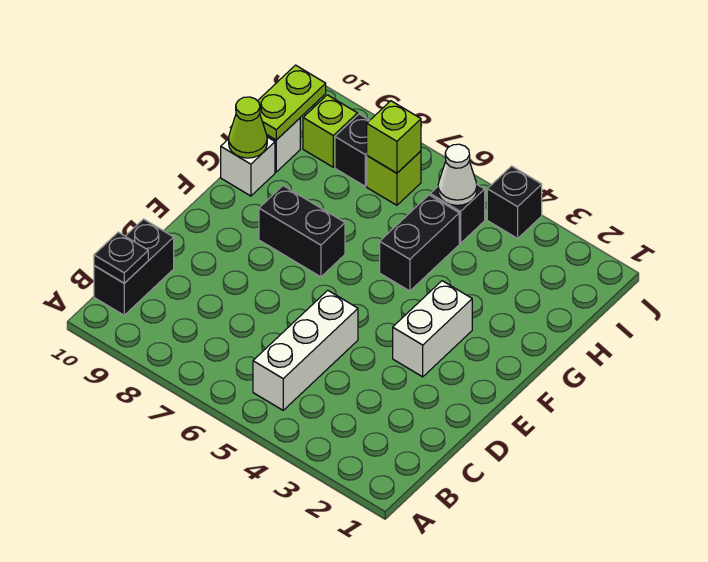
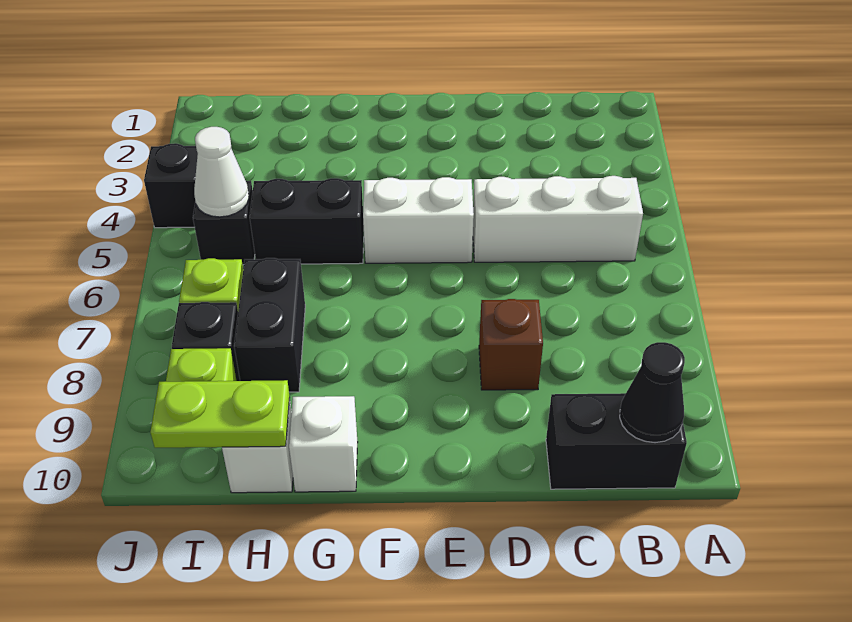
black plate B10 level 2 -> black cone B10 level 2
none -> brown brick D8 level 1
white brick E3:F3 level 1 -> white brick E5:F5 level 1
black brick F7:F8 level 1 -> black brick H7:H8 level 1
lime cone G10 level 2 -> none
lime brick I7 level 2 -> none

